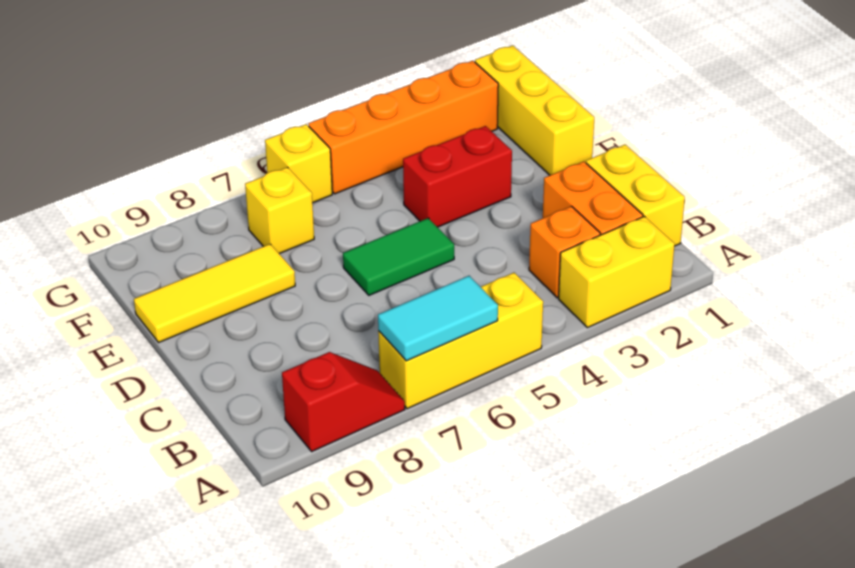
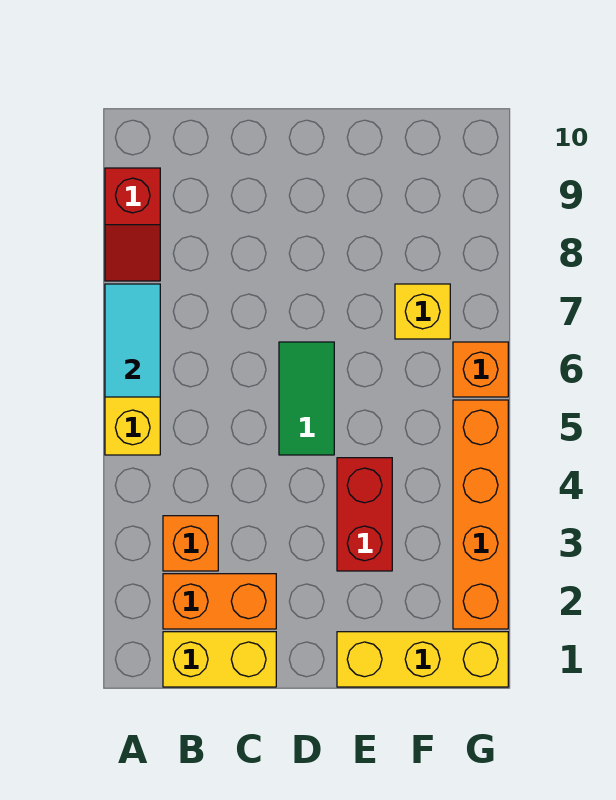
yellow brick A2:A3 level 1 -> none
yellow tile E8:E10 level 1 -> none
yellow brick G6 level 1 -> orange brick G6 level 1

